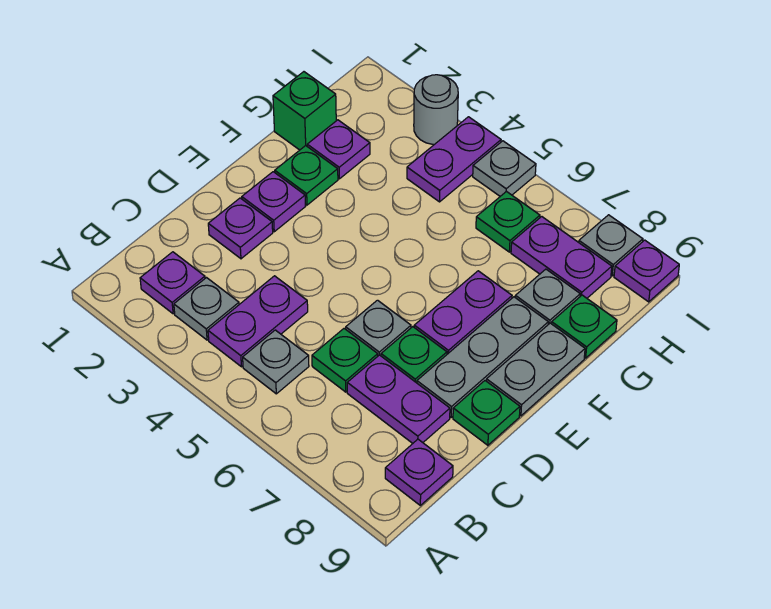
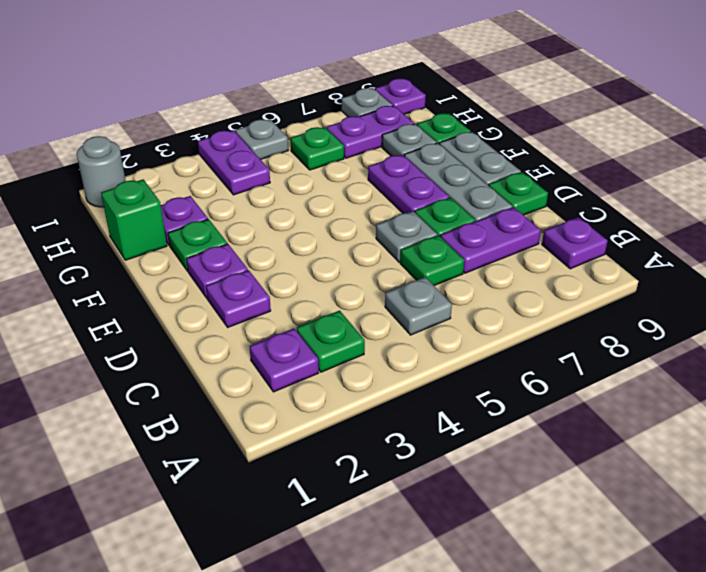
grey plate B3 level 1 -> green plate B3 level 1
purple plate B4:C4 level 1 -> none
grey round brick I3 level 1 -> grey round brick I1 level 1

